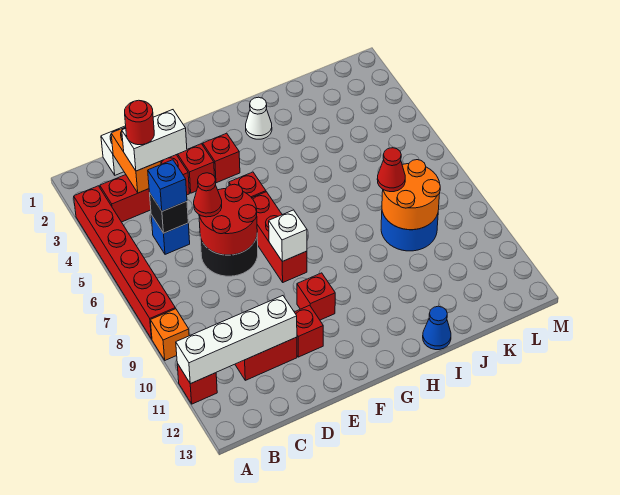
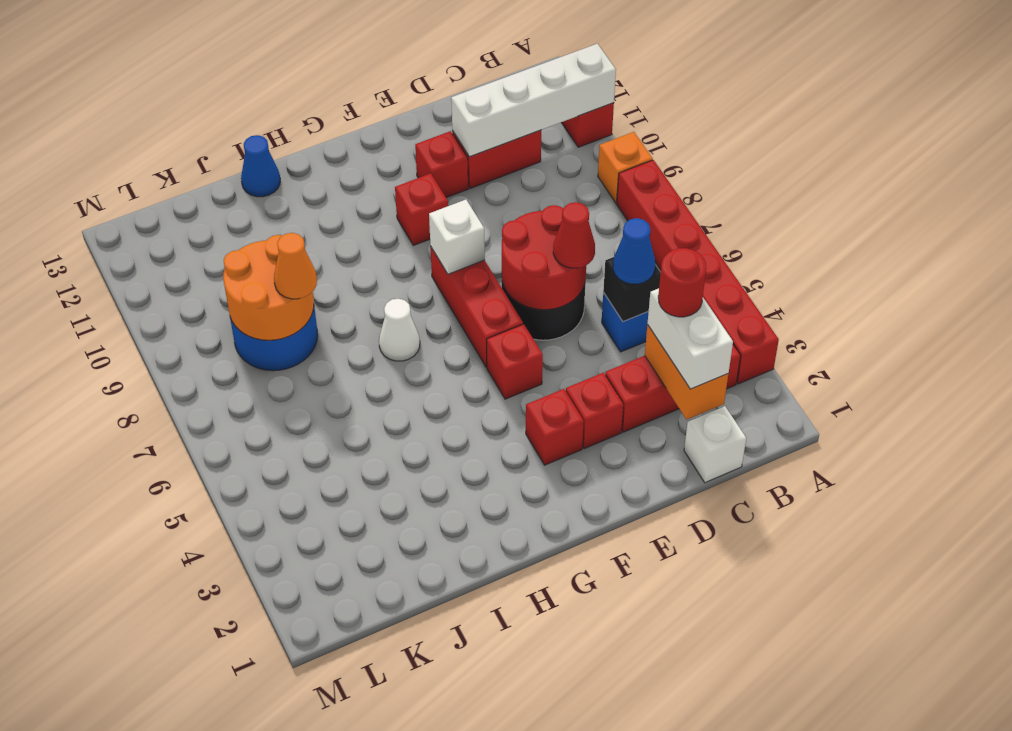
white brick C3:D3 level 3 -> white brick C2:C3 level 3
blue brick C5 level 3 -> blue cone C5 level 3
white cone H2 level 1 -> white cone H7 level 1
red cone J8 level 3 -> orange cone J8 level 3

